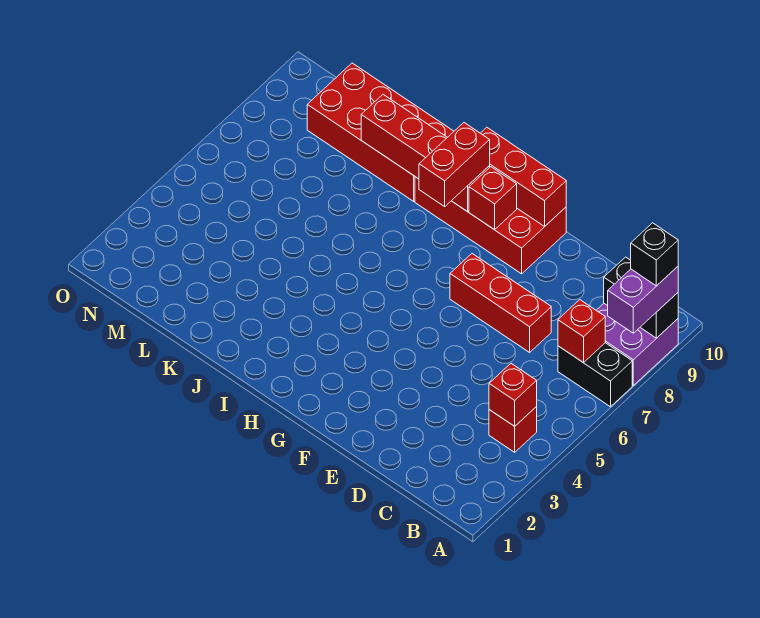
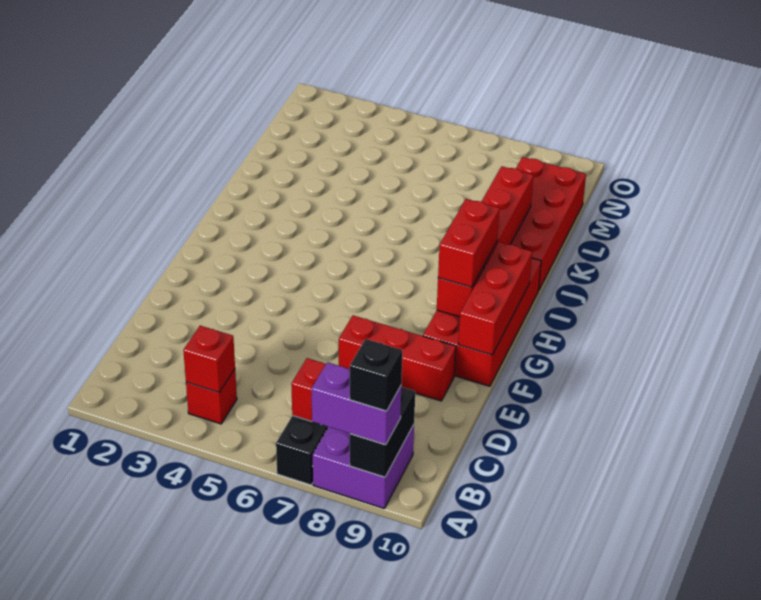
red brick D7:F7 level 1 -> red brick E7:E9 level 1
red brick H8:H9 level 3 -> red brick G9:H9 level 3

